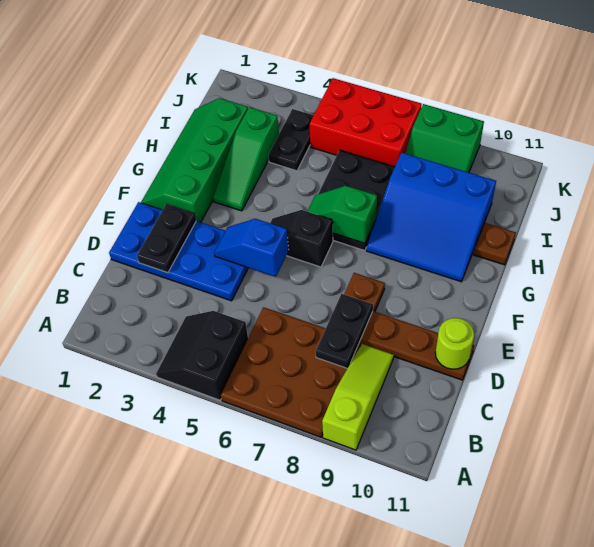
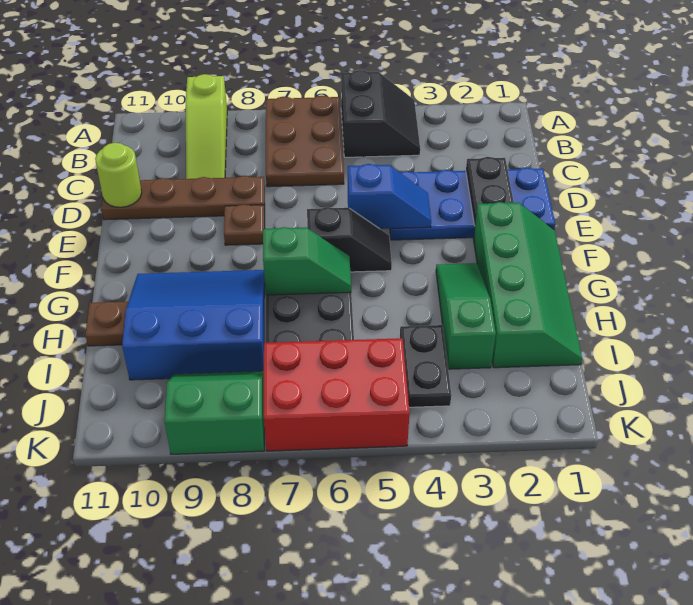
brown plate A6:C8 level 1 -> brown plate A6:C7 level 1
black plate C8:D8 level 2 -> none

